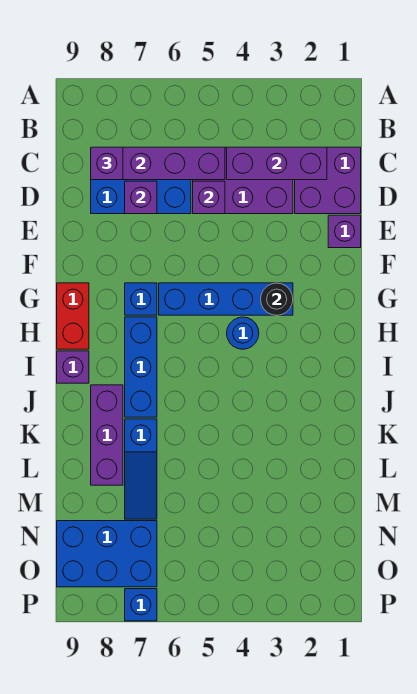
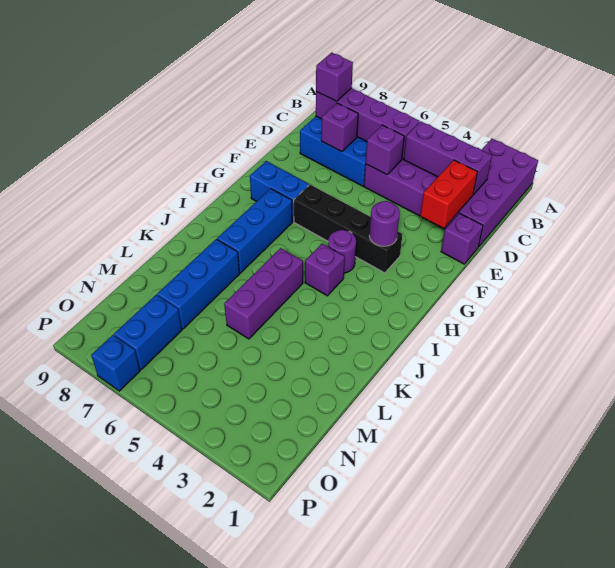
purple brick C1:D2 level 1 -> purple brick A1:D2 level 1
blue brick G3:G6 level 1 -> black brick G3:G6 level 1
black round brick G3 level 2 -> purple round brick G3 level 2
blue brick G7 level 1 -> blue brick G7:G8 level 1
red brick G9:H9 level 1 -> red brick D2:E2 level 2
blue round brick H4 level 1 -> purple round brick H4 level 1
purple brick I9 level 1 -> purple brick I4 level 1
purple brick J8:L8 level 1 -> purple brick J5:L5 level 1
blue slope K7:M7 level 1 top K -> blue brick K7:M7 level 1
blue brick N7:O9 level 1 -> blue brick N7:O7 level 1

